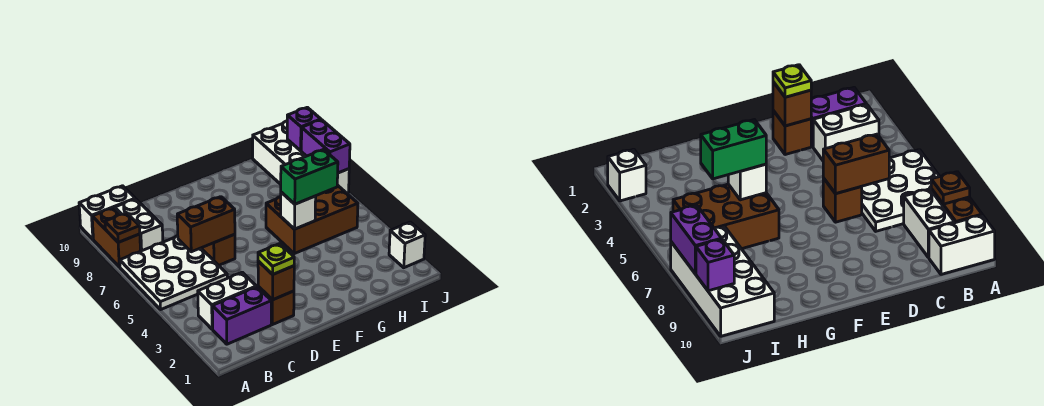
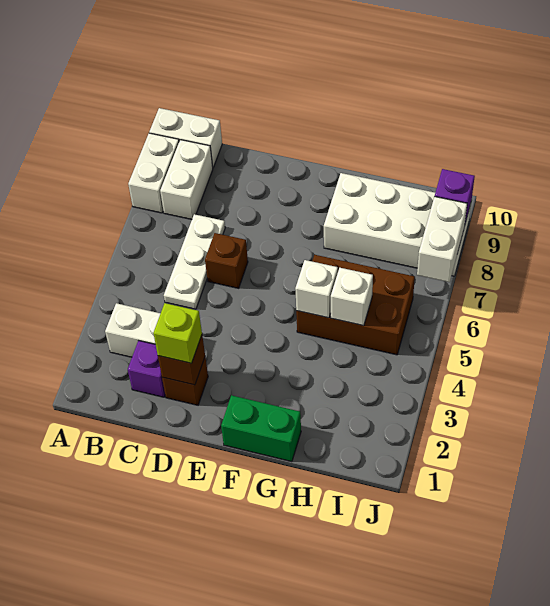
white plate A5:C7 level 1 -> white plate C5:C7 level 1
brown brick A8:A9 level 1 -> white brick A8:A9 level 1
brown plate A8 level 2 -> none
purple brick B2:C2 level 1 -> purple brick C2 level 1
brown brick C6:D6 level 2 -> none
lime plate D2 level 3 -> lime brick D2 level 3
green brick G5:H5 level 3 -> green brick F1:G1 level 1
white brick I7:J10 level 1 -> white brick G8:J9 level 1
white brick J2 level 1 -> white brick H5 level 2
purple brick J7:J8 level 2 -> white brick J7:J8 level 2

